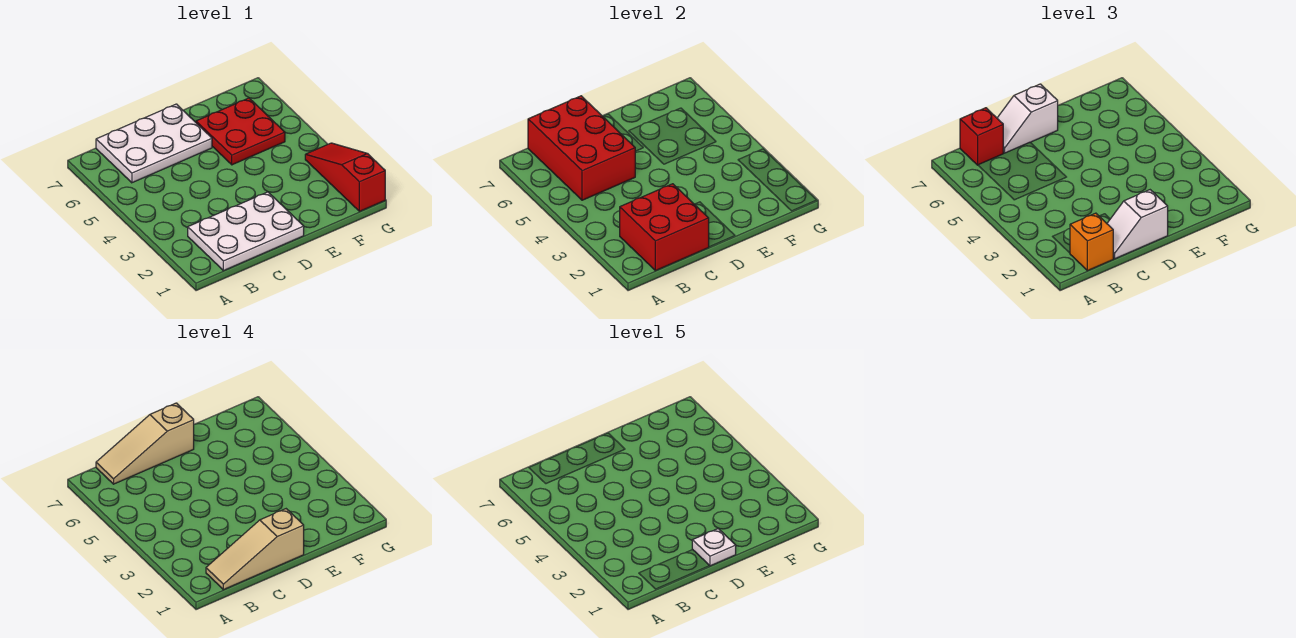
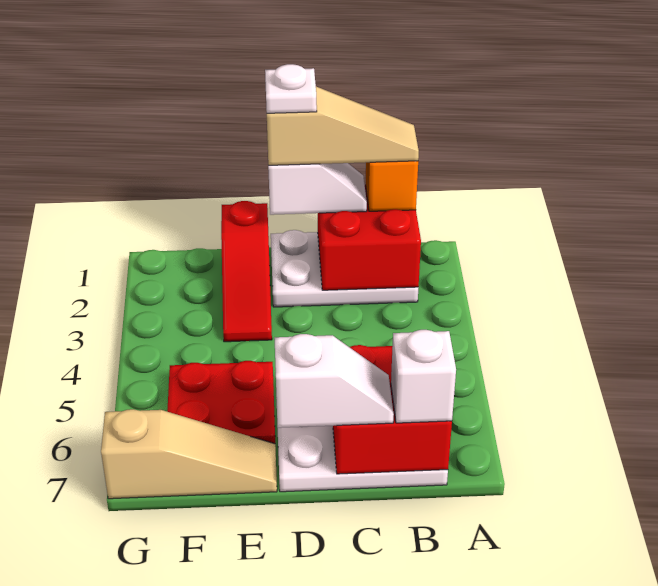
red brick B5:C7 level 2 -> red brick B6:C7 level 2
red brick B7 level 3 -> white brick B7 level 3
tan slope B7:D7 level 4 top D -> tan slope E7:G7 level 1 top G
red slope G1:G3 level 1 top 1 -> red slope E1:E3 level 1 top 1

